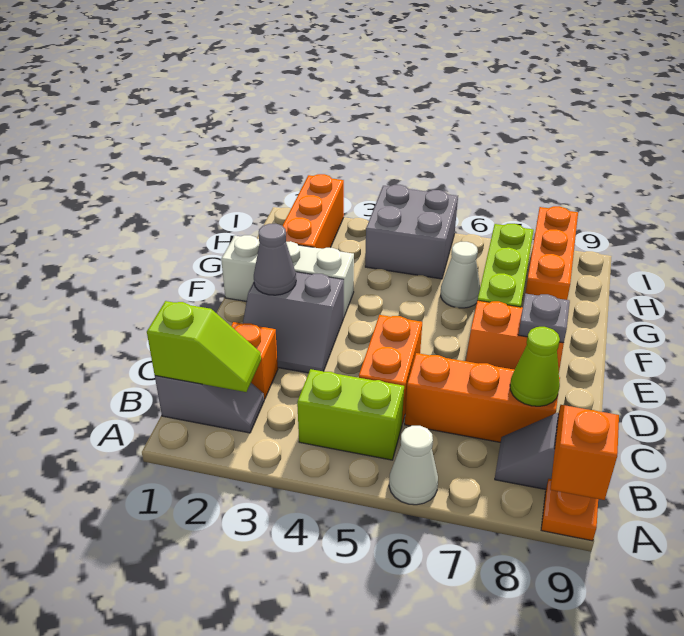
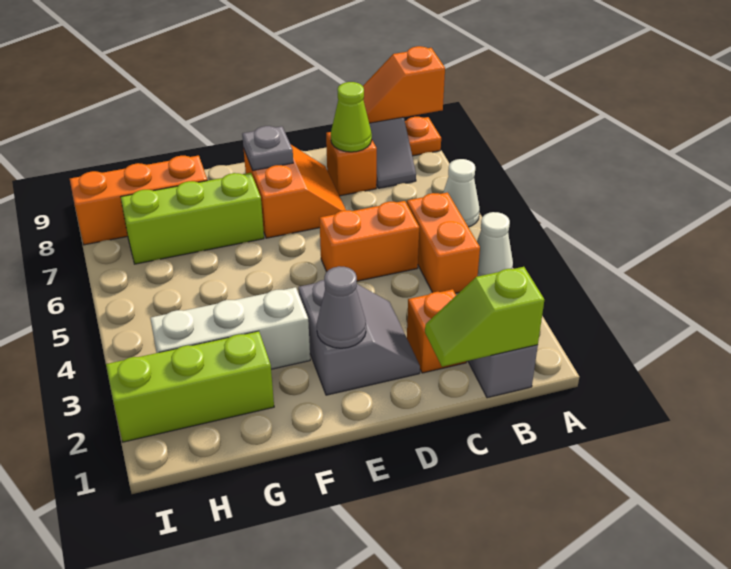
lime slope B1:B2 level 2 top 1 -> lime slope B1:C1 level 2 top B
lime brick B4:B5 level 1 -> orange brick B4:B5 level 1
orange brick C6:C8 level 1 -> orange brick C8 level 1
white brick F1:F3 level 1 -> white brick F3:H3 level 1
orange brick G2:I2 level 1 -> lime brick G2:I2 level 1
white cone G6 level 1 -> white cone A4 level 1
grey brick H4:I5 level 1 -> none

